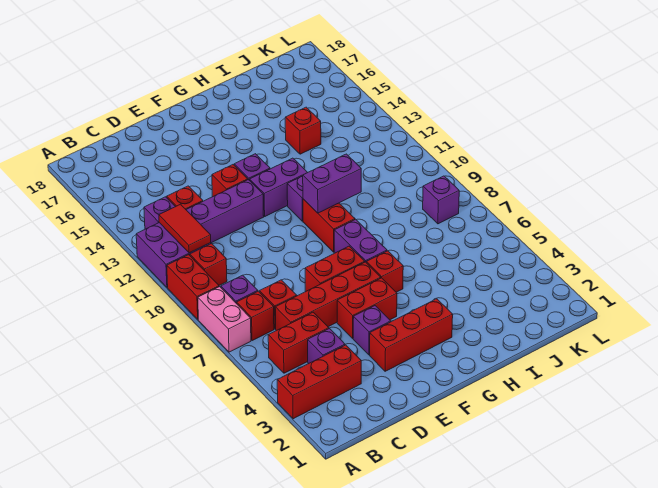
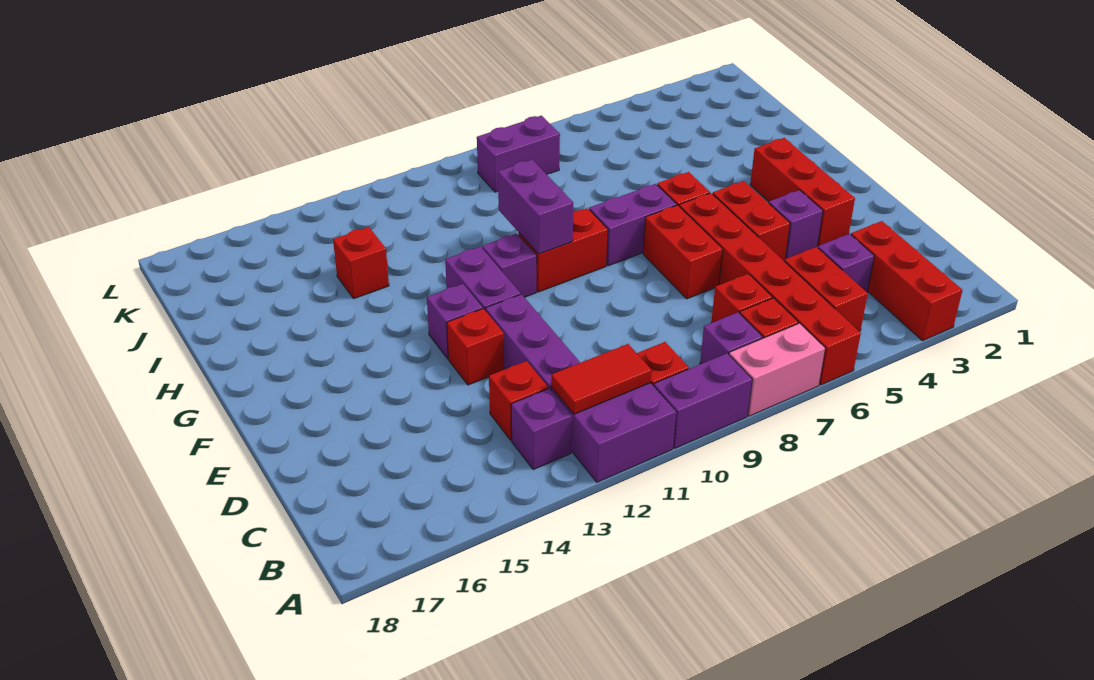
red brick A9:A10 level 1 -> purple brick A9:A10 level 1
red brick C6:F6 level 1 -> red brick A6:F6 level 1
purple brick K8 level 1 -> purple brick K8:K9 level 1

